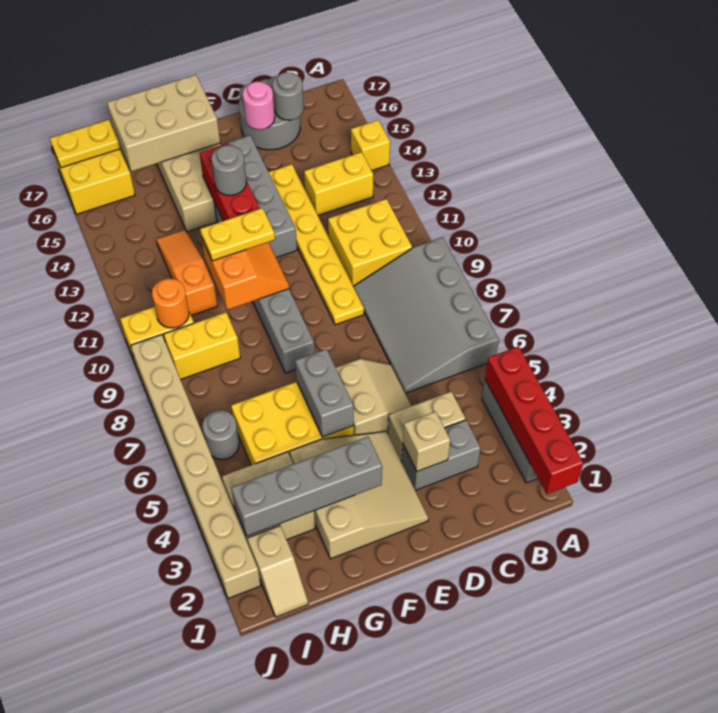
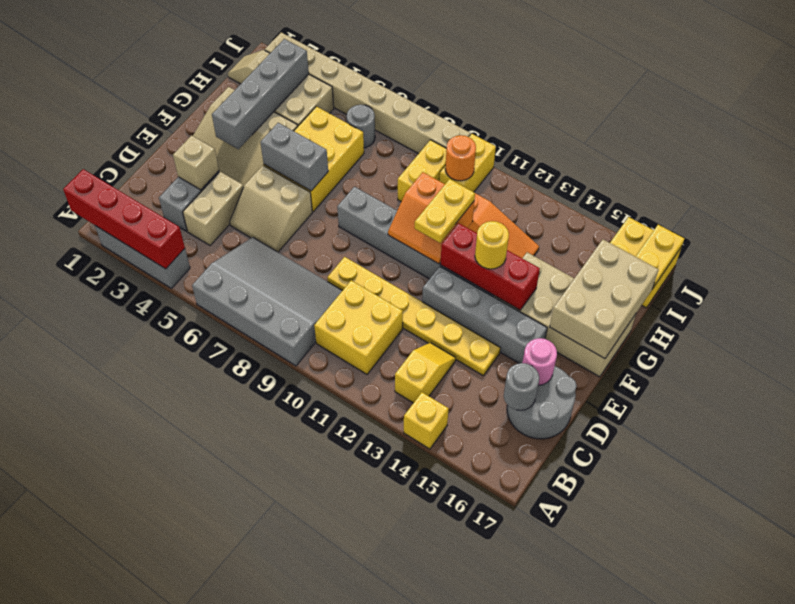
yellow brick B13:C13 level 1 -> yellow slope B13:C13 level 1 top B
grey round brick F13 level 3 -> yellow round brick F13 level 3

